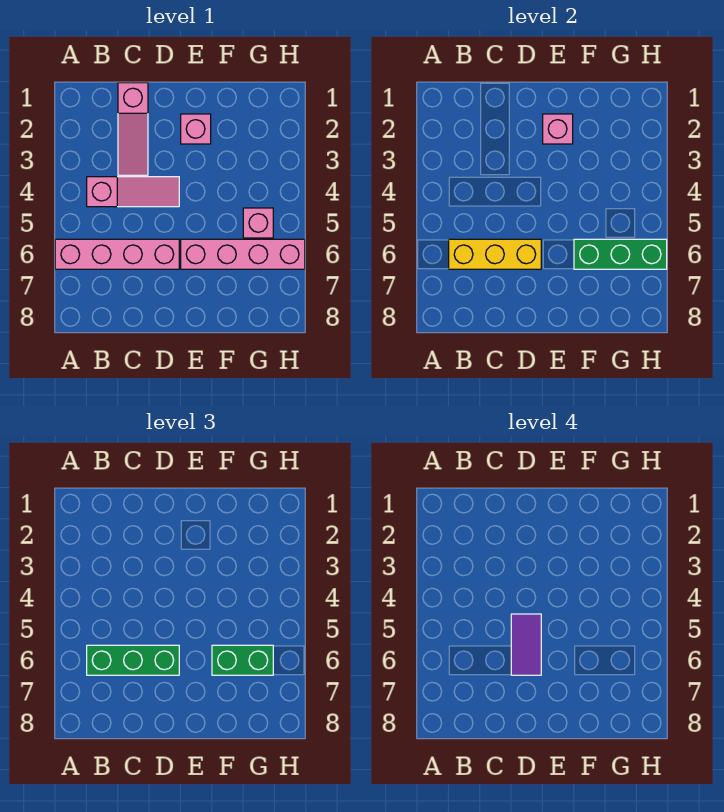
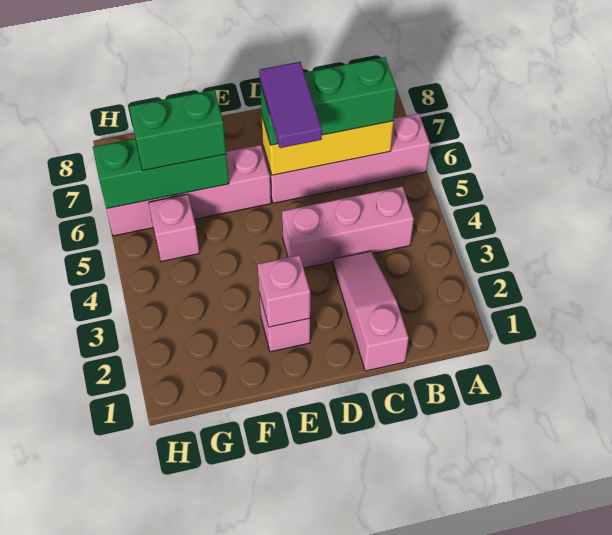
pink slope B4:D4 level 1 top B -> pink brick B4:D4 level 1

